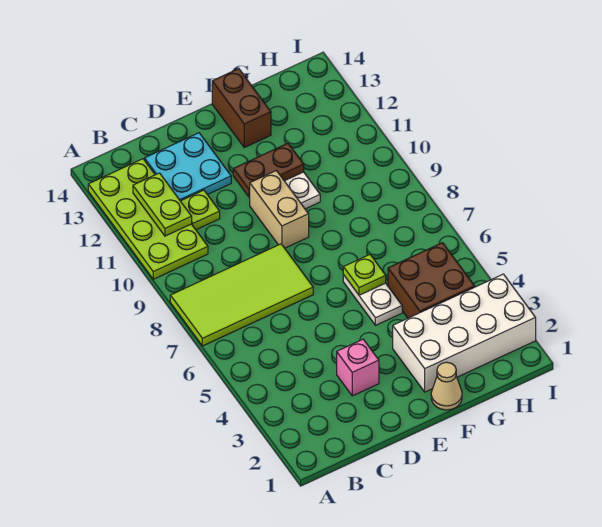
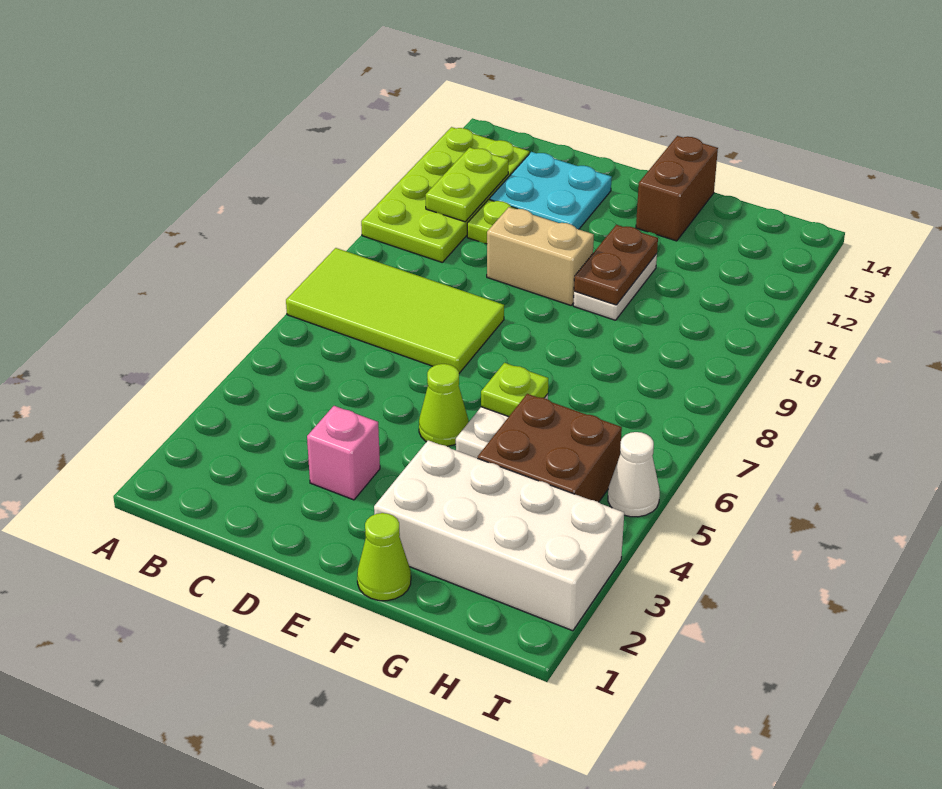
none -> lime cone E5 level 1
tan brick E9:E10 level 1 -> tan brick D10:E10 level 1
brown plate E11:F11 level 2 -> brown plate F10:F11 level 2
tan cone F1 level 1 -> lime cone F1 level 1
none -> white cone I5 level 1

